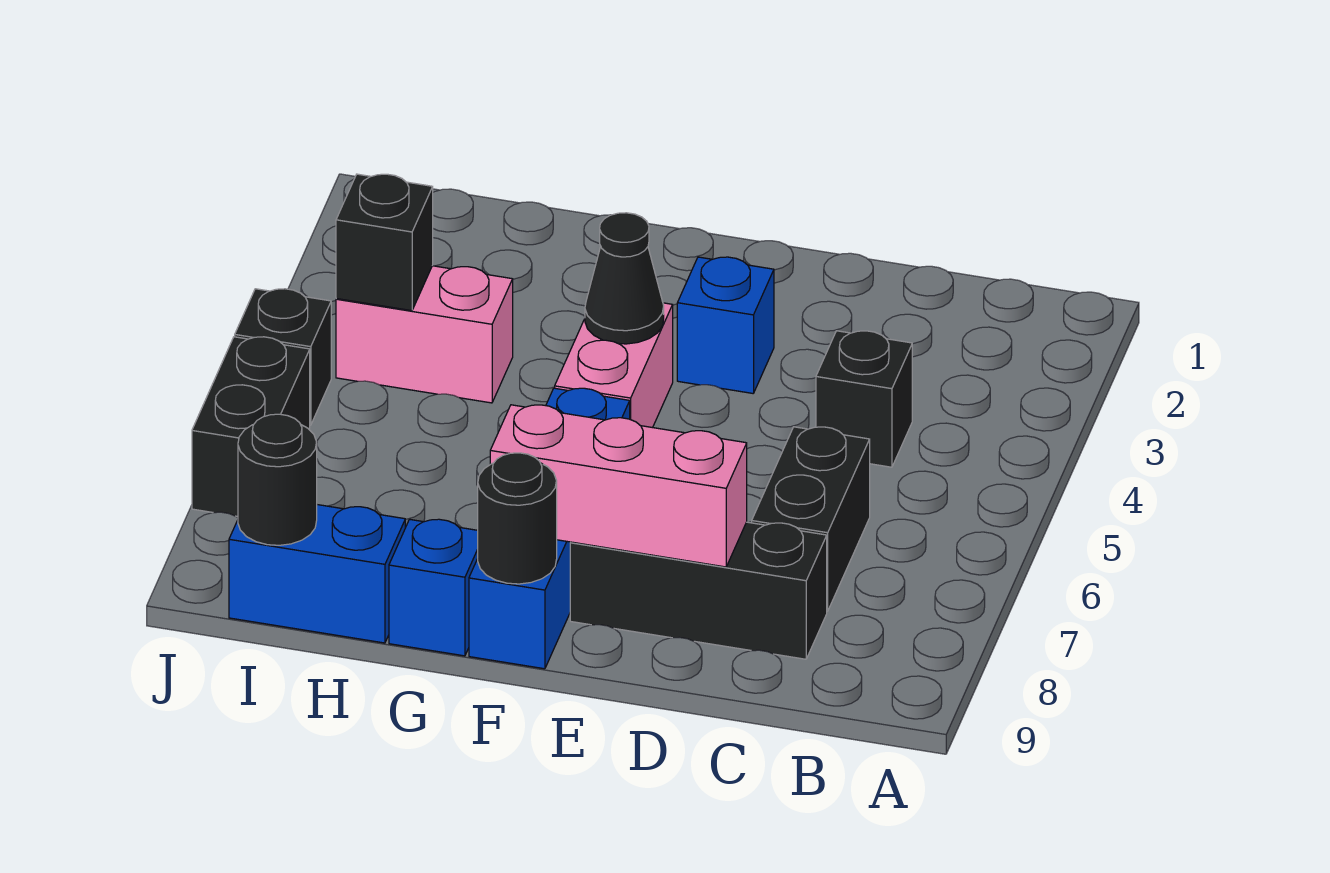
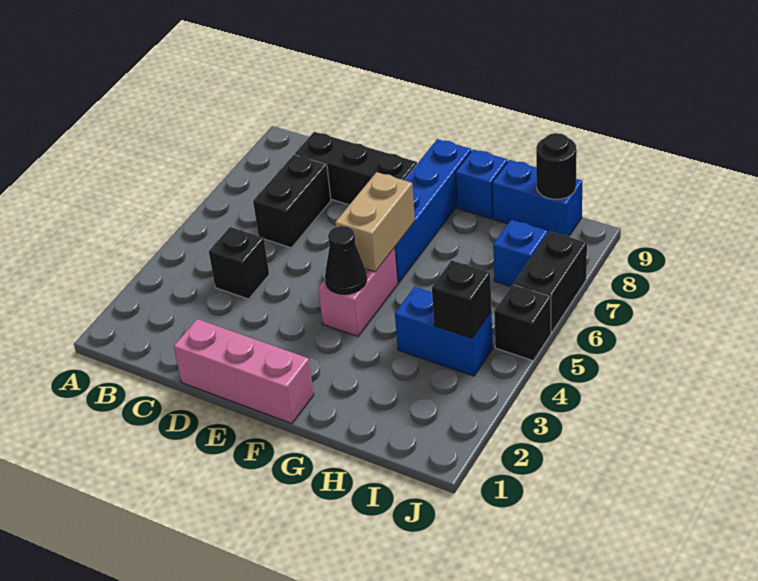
pink brick D8:F8 level 2 -> pink brick D1:F1 level 1
blue brick E3 level 1 -> blue brick I7 level 1
none -> tan brick F5:F6 level 2
black round brick F9 level 2 -> none
pink brick H4:I4 level 1 -> blue brick H4:I4 level 1

